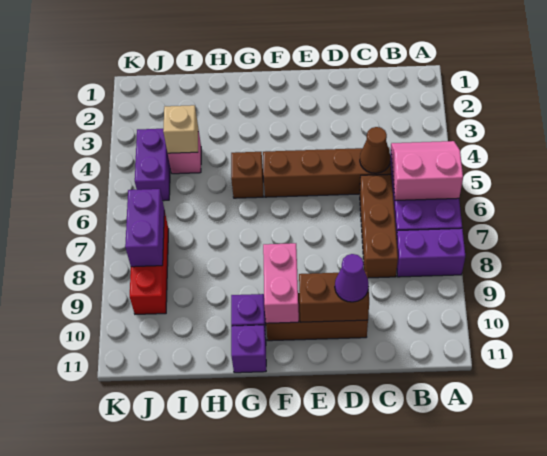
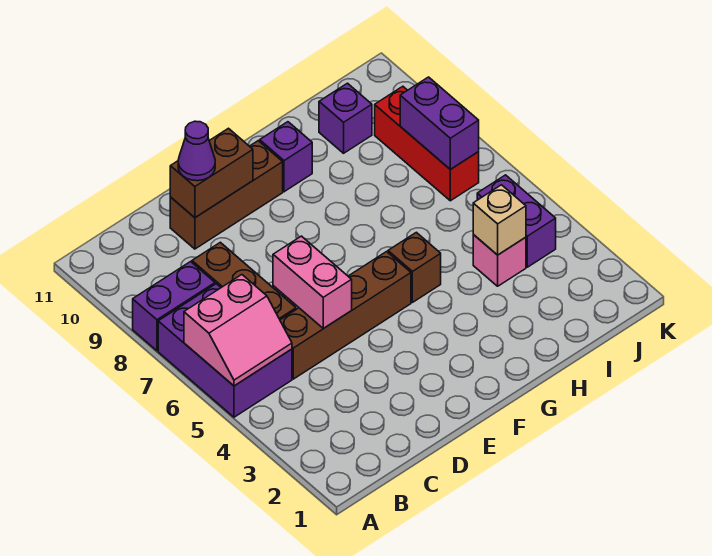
brown cone C5 level 2 -> none
pink brick F9:F10 level 2 -> pink brick D5:D6 level 2
purple brick G11 level 1 -> purple brick I10 level 1

